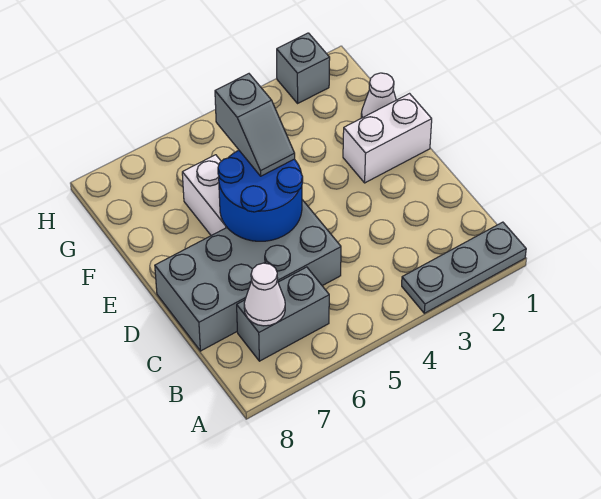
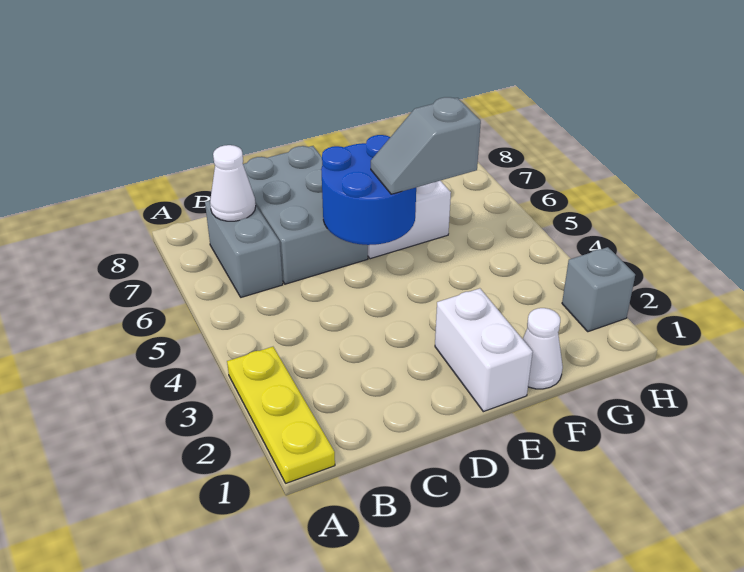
grey plate A1:A3 level 1 -> yellow plate A1:A3 level 1
grey brick C5:D8 level 1 -> grey brick C6:D8 level 1

